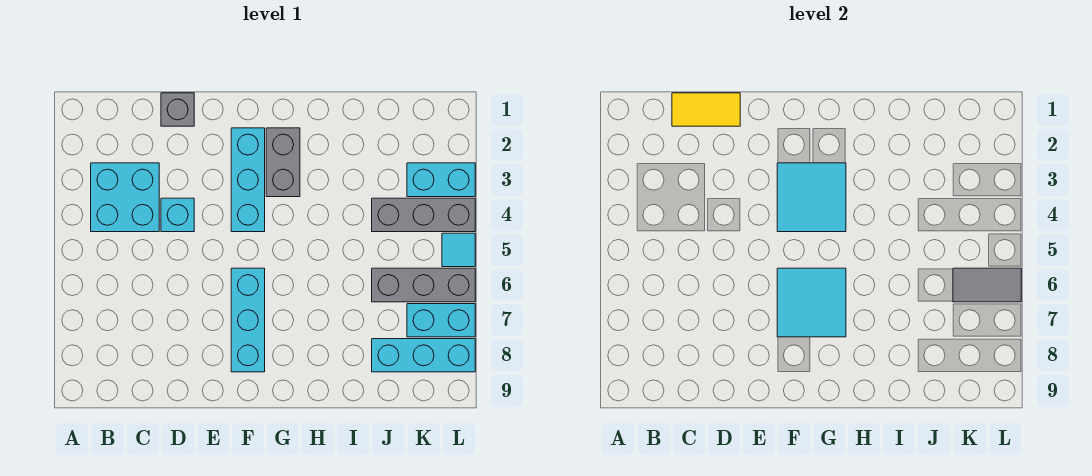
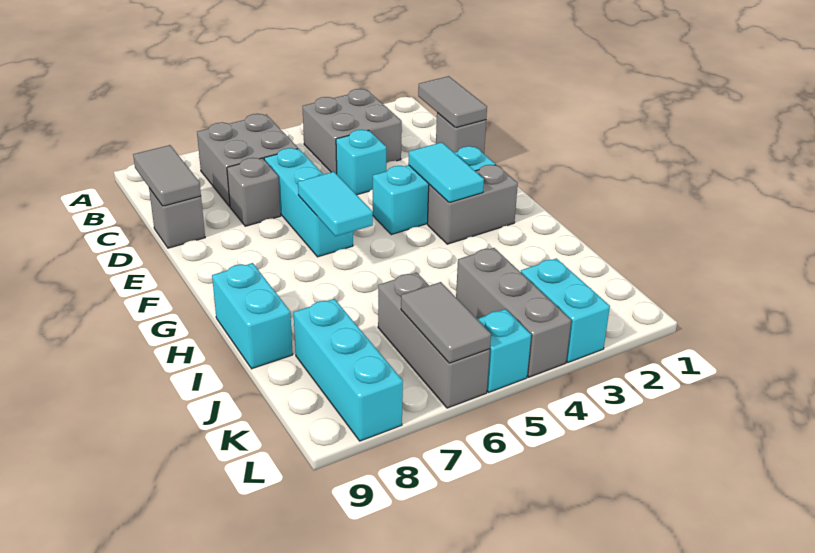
cyan brick B3:C4 level 1 -> grey brick B3:C4 level 1
none -> grey brick B6:C7 level 1
yellow tile C1:D1 level 2 -> grey tile C1:D1 level 2
none -> grey tile C9:D9 level 2
none -> grey brick D7 level 1
none -> grey brick D9 level 1
cyan tile F3:G4 level 2 -> cyan tile F3:G3 level 2
cyan brick F6:F8 level 1 -> cyan brick D6:F6 level 1
cyan tile F6:G7 level 2 -> cyan tile F6:G6 level 2
cyan brick K7:L7 level 1 -> cyan brick H9:I9 level 1
cyan tile L5 level 1 -> cyan brick L5 level 1

